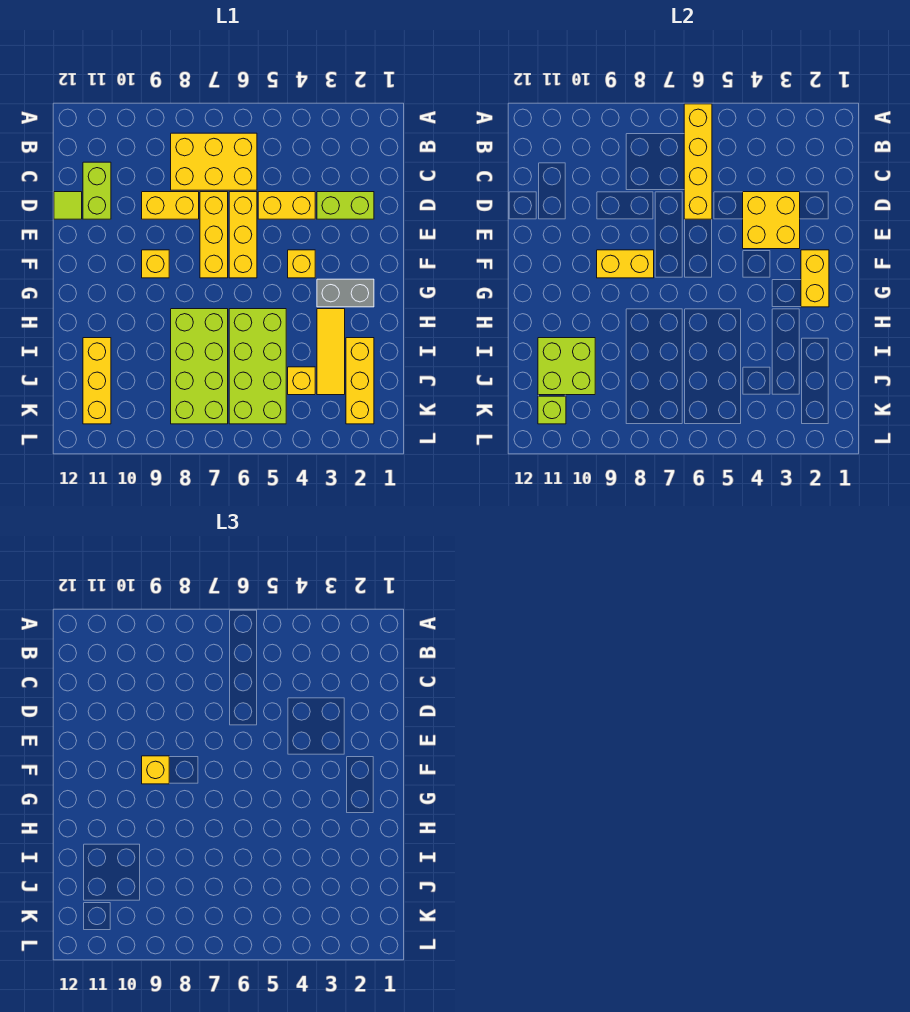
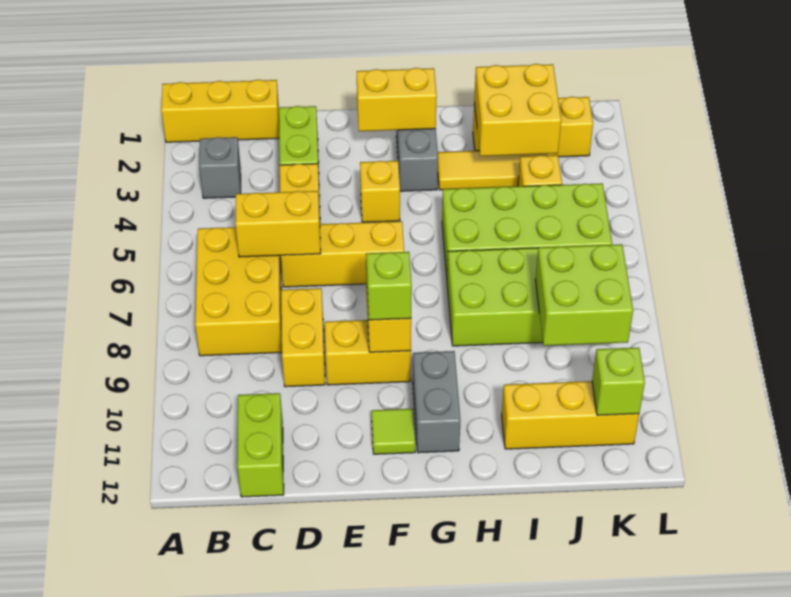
yellow brick A6:D6 level 2 -> yellow brick C6:D6 level 2
none -> grey brick B3 level 1
lime brick C11:D11 level 1 -> lime brick C11:C12 level 1
yellow brick D3:E4 level 2 -> yellow brick I2:J3 level 2
yellow brick D7:F7 level 1 -> yellow brick A1:C1 level 1
lime tile D12 level 1 -> lime tile F11 level 1
yellow brick F9 level 1 -> yellow brick E9:F9 level 1
yellow brick F9 level 3 -> lime brick F9 level 3
none -> grey brick G10:G11 level 1
lime brick I10:J11 level 2 -> lime brick J8:K9 level 2

